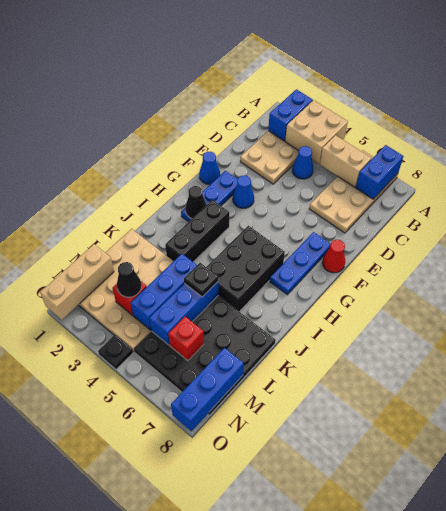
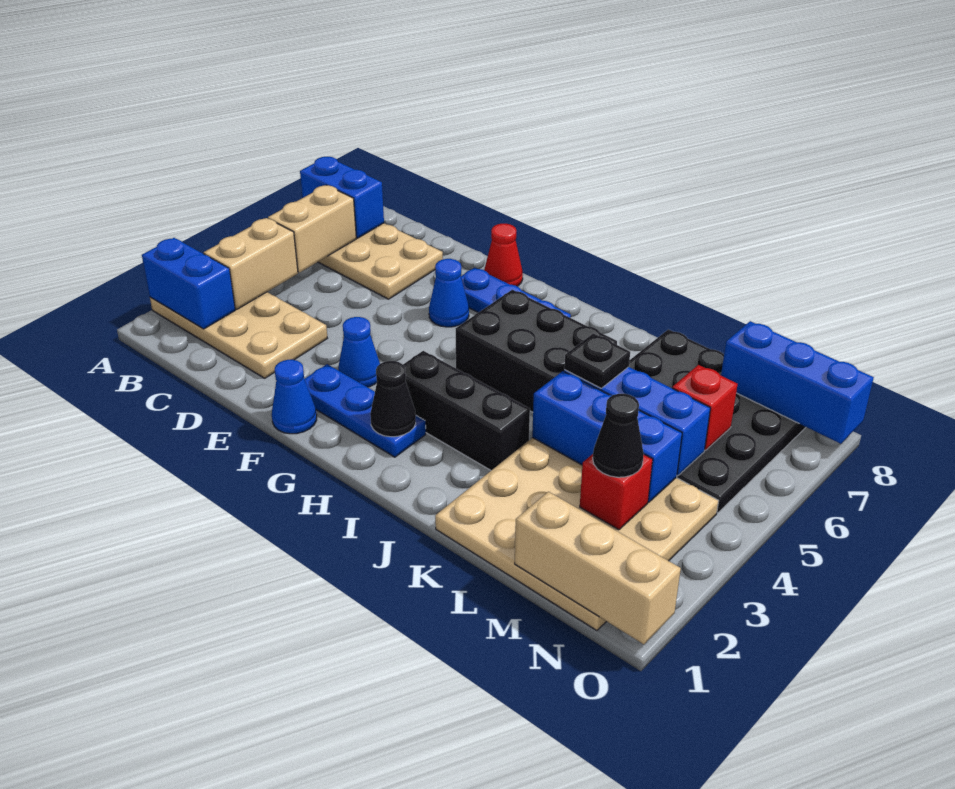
tan brick A3:B4 level 2 -> tan brick B3:B4 level 2
blue cone C4 level 1 -> blue cone F6 level 1
black plate O4 level 1 -> none

